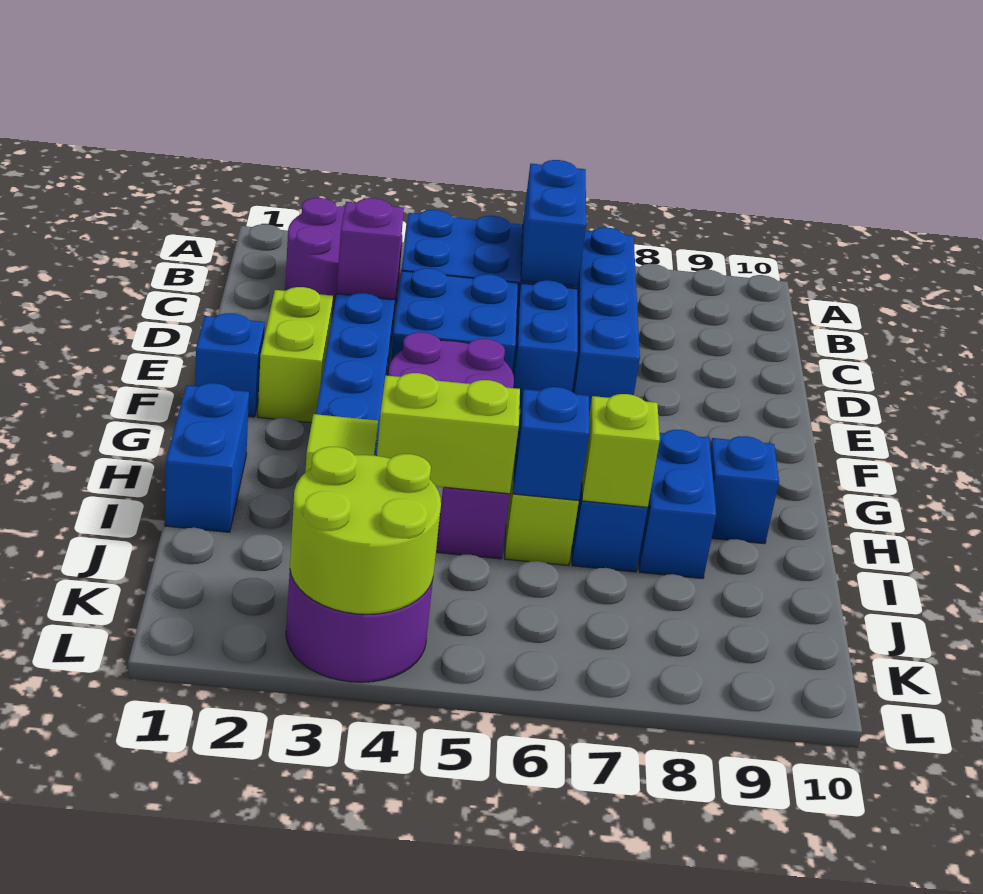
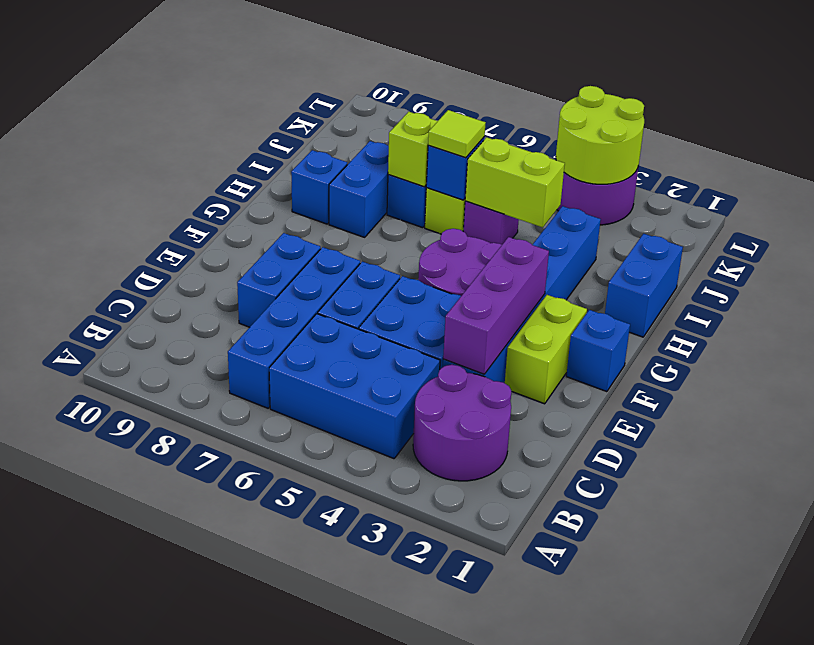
blue brick B6:C6 level 2 -> blue brick D8:E8 level 1
purple brick D3 level 2 -> purple brick D3:F3 level 2
lime tile I3 level 2 -> lime tile I6 level 3

